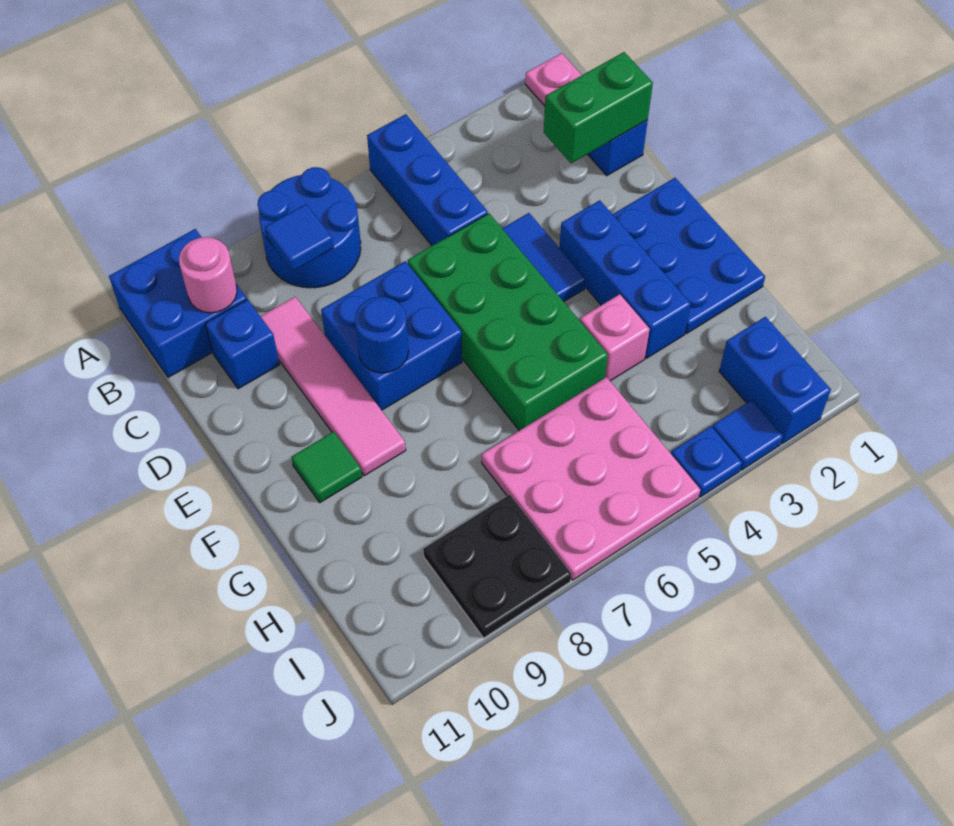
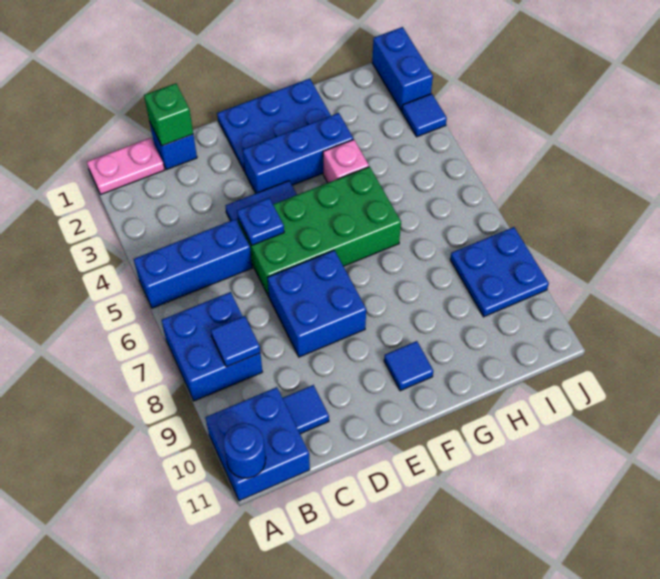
blue round brick A7:B8 level 1 -> blue brick A7:B8 level 1
pink round brick B10 level 2 -> none
green brick C1:C2 level 2 -> green brick C1 level 2
pink tile C9:F9 level 1 -> none
blue brick C10 level 1 -> blue tile C10 level 1
blue round brick E8 level 2 -> blue round brick A11 level 2
green tile F10 level 1 -> blue tile F10 level 1
pink plate H5:J7 level 1 -> none
blue brick I2:J2 level 1 -> blue brick J1:J2 level 1
black plate I8:J9 level 1 -> blue plate I8:J9 level 1
blue plate J4 level 1 -> blue plate D5 level 2

